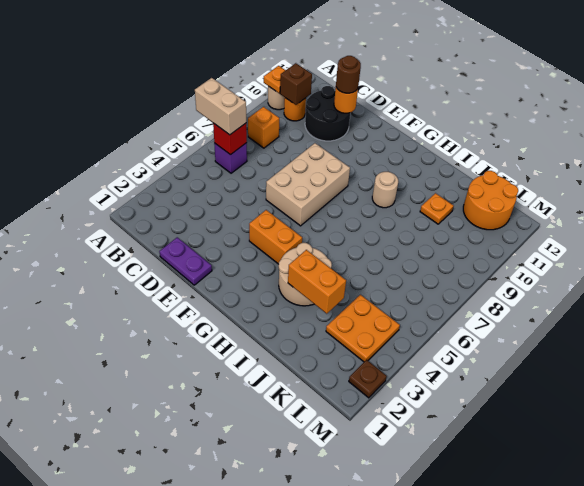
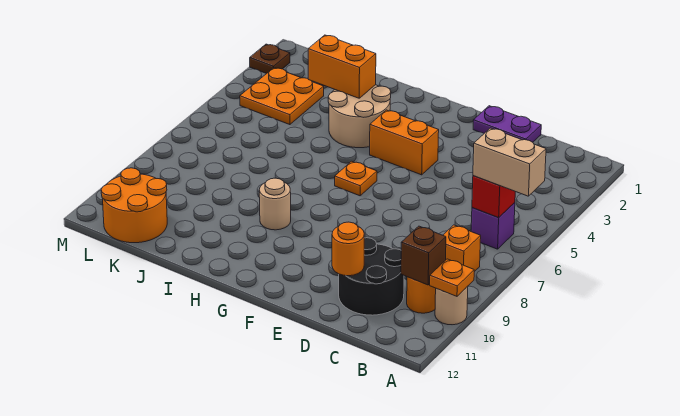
brown round brick D11 level 3 -> none
tan brick E6:F8 level 1 -> none
orange plate J10 level 1 -> orange plate G6 level 1

